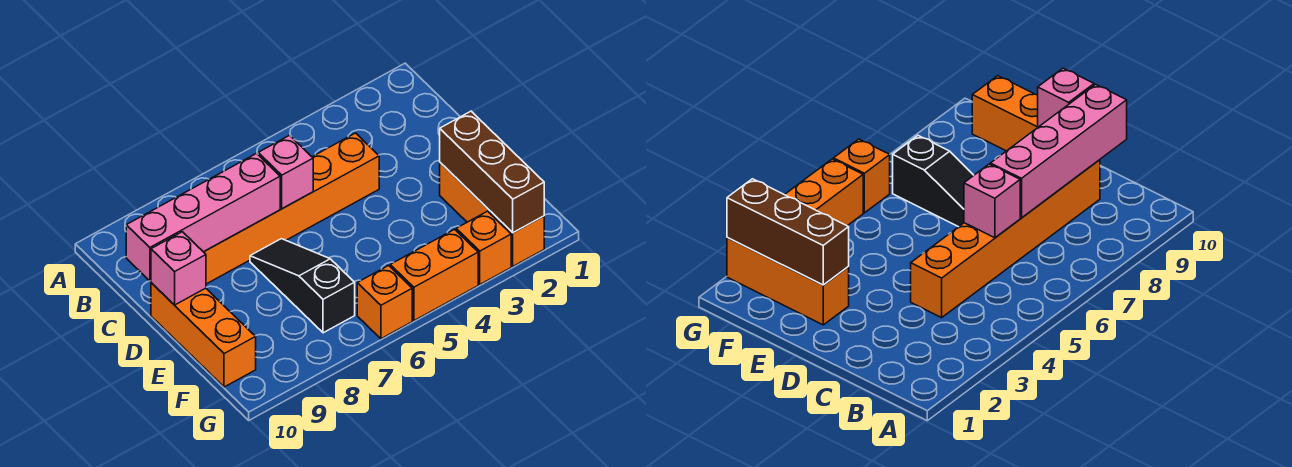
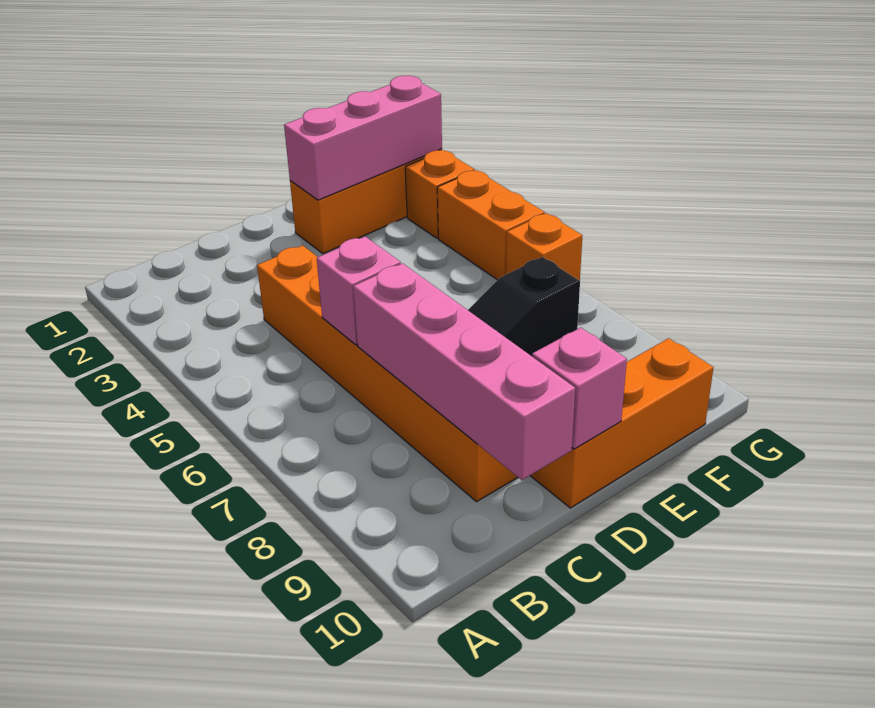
brown brick E2:G2 level 2 -> pink brick E2:G2 level 2

